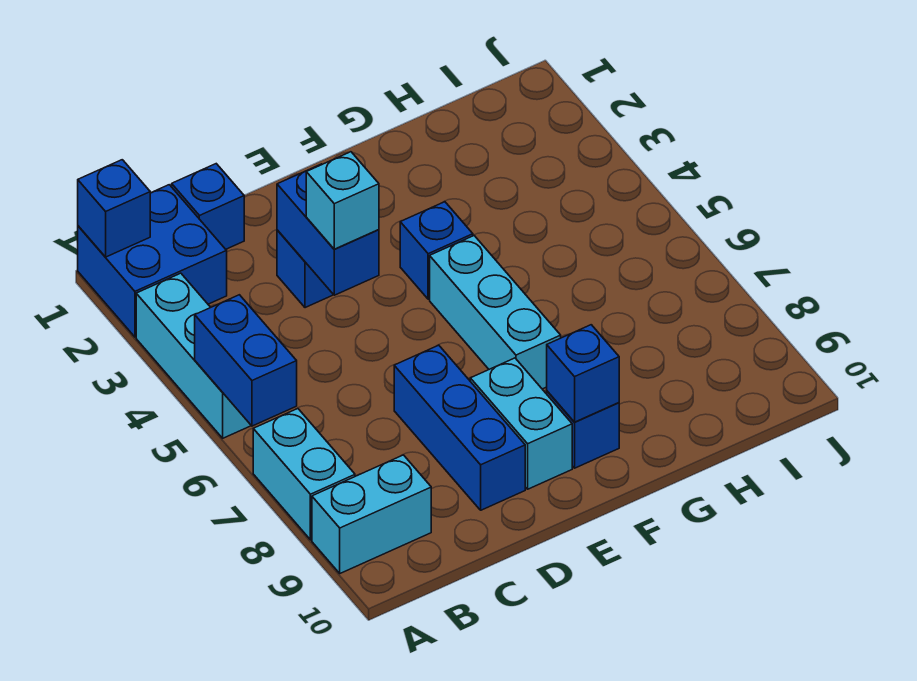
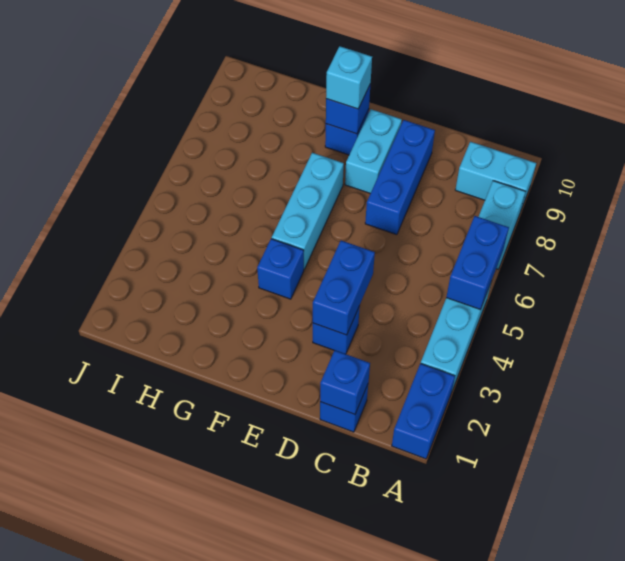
blue brick A1:B2 level 1 -> blue brick A1:A2 level 1
blue brick A1 level 2 -> blue brick C1 level 2
cyan brick D4 level 3 -> cyan brick F9 level 3

